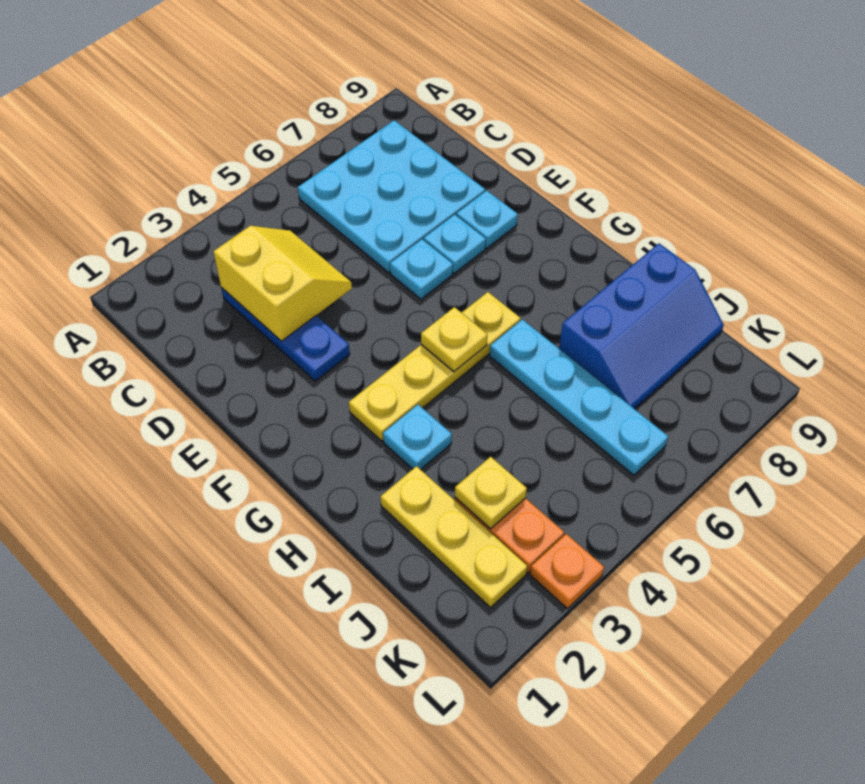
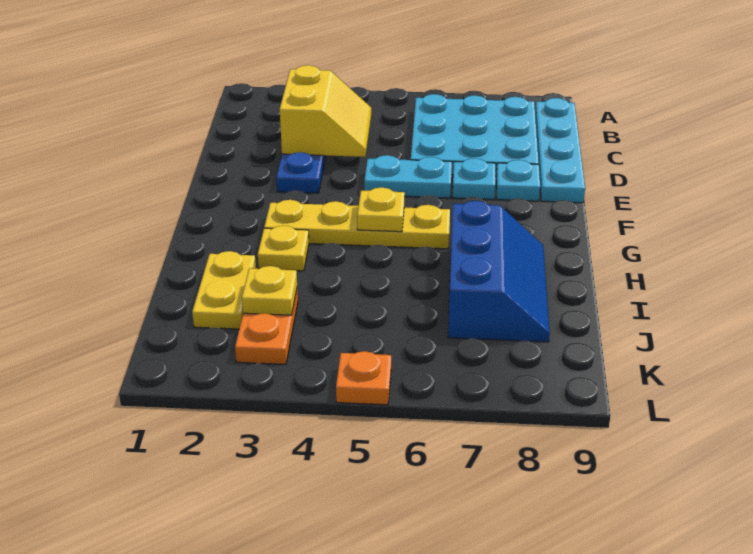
cyan plate E6 level 1 -> cyan plate E5:E6 level 1
cyan plate H3 level 1 -> yellow plate H3 level 1
cyan plate H6:K6 level 1 -> cyan plate B9:E9 level 1
yellow plate I2:K2 level 1 -> yellow plate I2:J2 level 1
blue slope I7:J9 level 1 top I -> blue slope H7:J8 level 1 top 7
orange plate L3 level 1 -> orange plate L5 level 1

